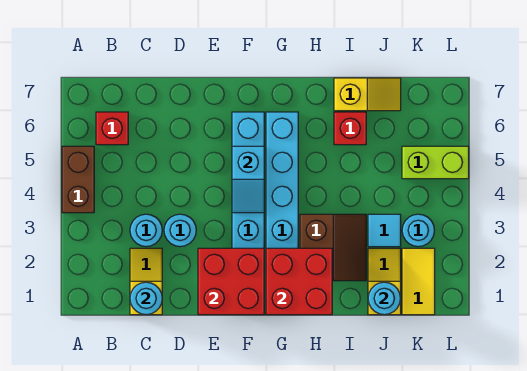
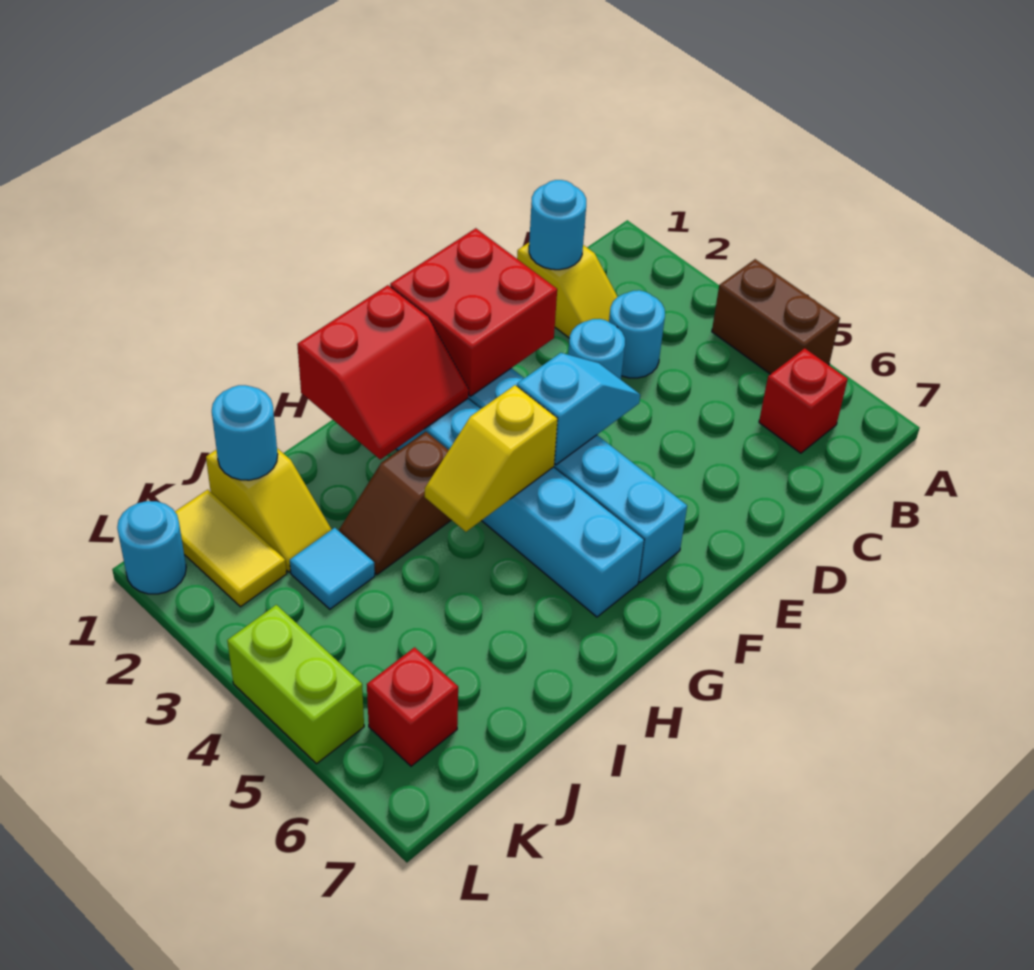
cyan slope F4:F5 level 2 top 5 -> cyan slope E4:F4 level 2 top F
red brick G1:H2 level 2 -> red slope G1:H2 level 2 top 1
brown slope H2:I3 level 1 top H -> brown slope H3:I3 level 1 top H
red brick I6 level 1 -> red brick K6 level 1
yellow slope I7:J7 level 1 top I -> yellow slope G4:H4 level 2 top G
cyan round brick K3 level 1 -> cyan round brick L1 level 1
lime brick K5:L5 level 1 -> lime brick L4:L5 level 1

